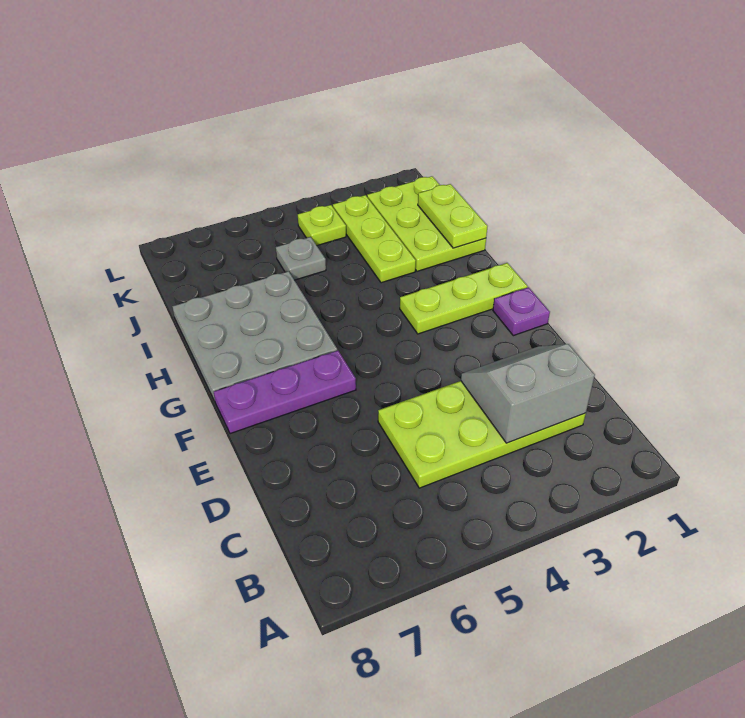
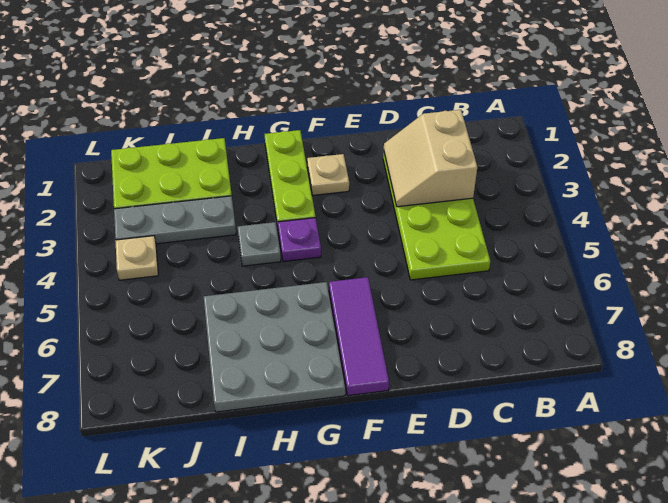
grey slope C2:D3 level 2 top C -> tan slope C2:D3 level 2 top C
purple plate F1 level 1 -> purple plate G4 level 1
none -> tan plate F2 level 1
purple plate F6:F8 level 1 -> purple tile F6:F8 level 1
lime plate I1:J1 level 2 -> none
lime plate I3:K3 level 1 -> grey plate I3:K3 level 1
grey plate J5 level 1 -> grey plate H4 level 1
lime plate K4 level 1 -> tan plate K4 level 1

